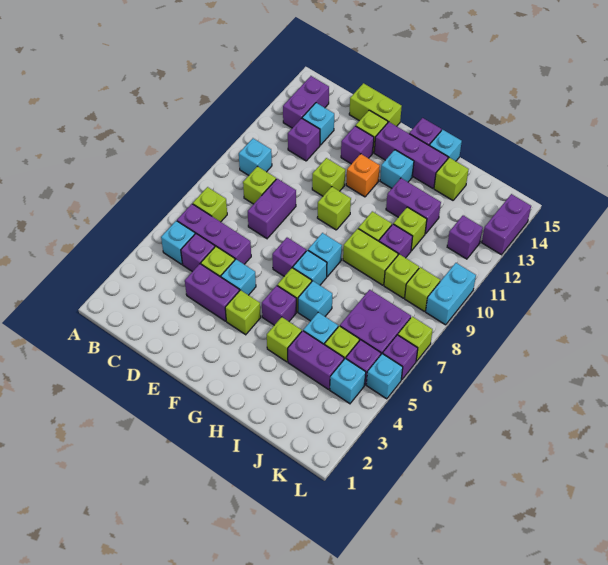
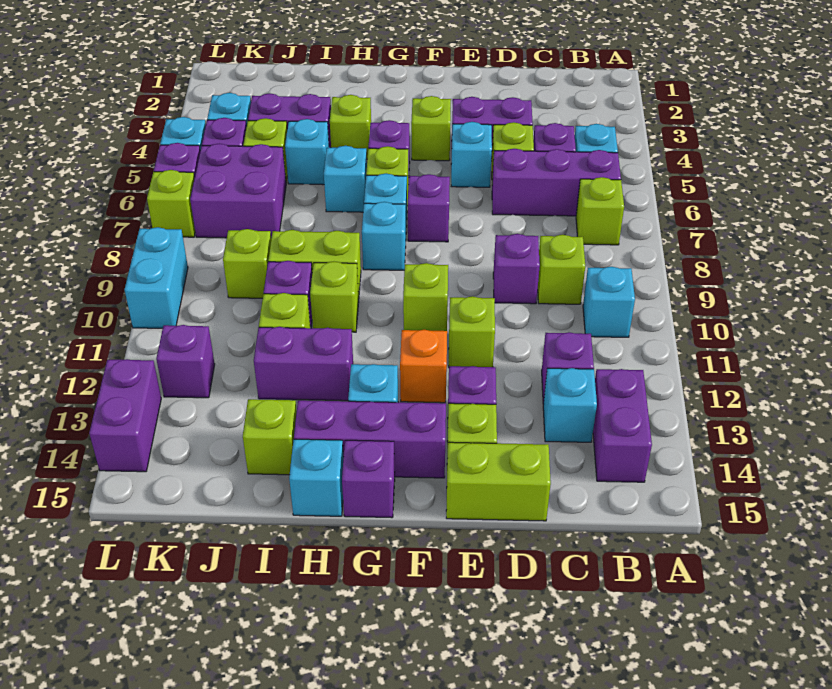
purple brick D8:D9 level 1 -> purple brick D9 level 1
lime brick K9 level 1 -> none

